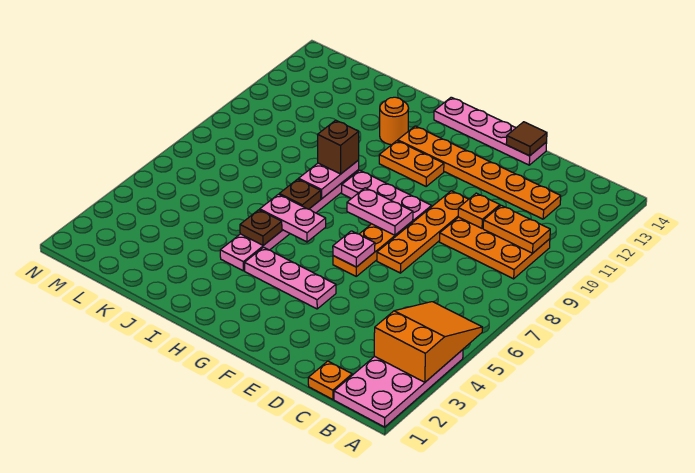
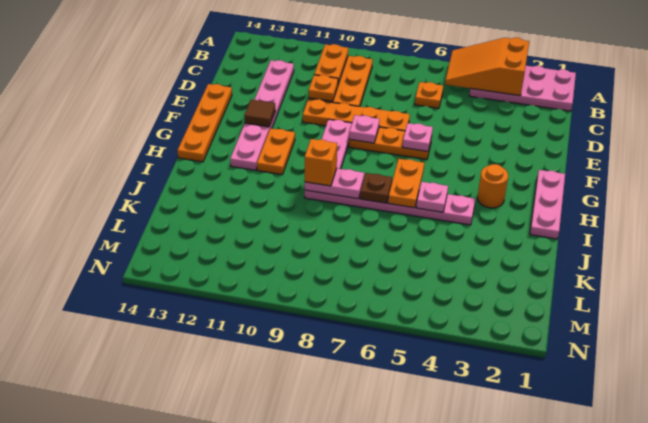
orange plate C1 level 1 -> orange plate C6 level 1
orange plate C12:H12 level 1 -> pink plate C12:H12 level 1
pink plate E14:H14 level 1 -> orange plate E14:H14 level 1
brown tile E14 level 2 -> brown tile F12 level 2
pink plate F4:H4 level 1 -> pink plate G1:I1 level 1
pink plate F8:G8 level 2 -> pink plate F8 level 2
pink plate H6:I6 level 2 -> orange plate H6:I6 level 2
brown plate I5 level 2 -> pink plate I5 level 2
brown brick I9 level 3 -> orange brick I9 level 3
orange round brick I12 level 1 -> orange round brick H3 level 1

